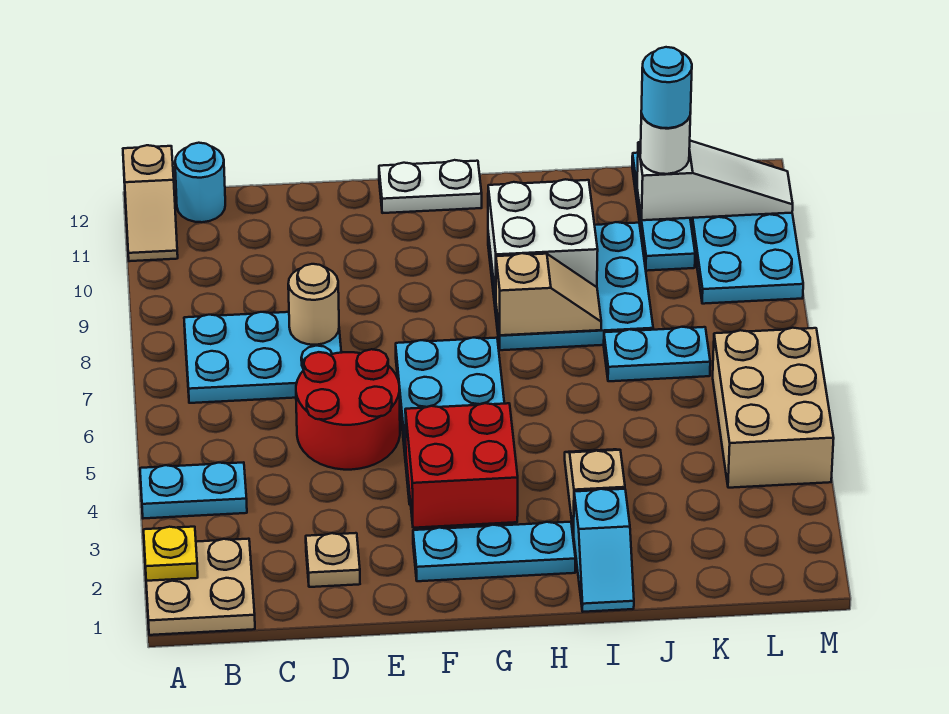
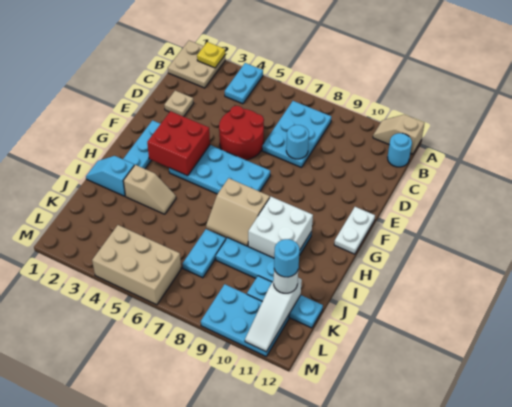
tan round brick D8 level 2 -> cyan round brick D8 level 2
tan slope H8:I8 level 2 top H -> tan slope H7:I8 level 2 top H

